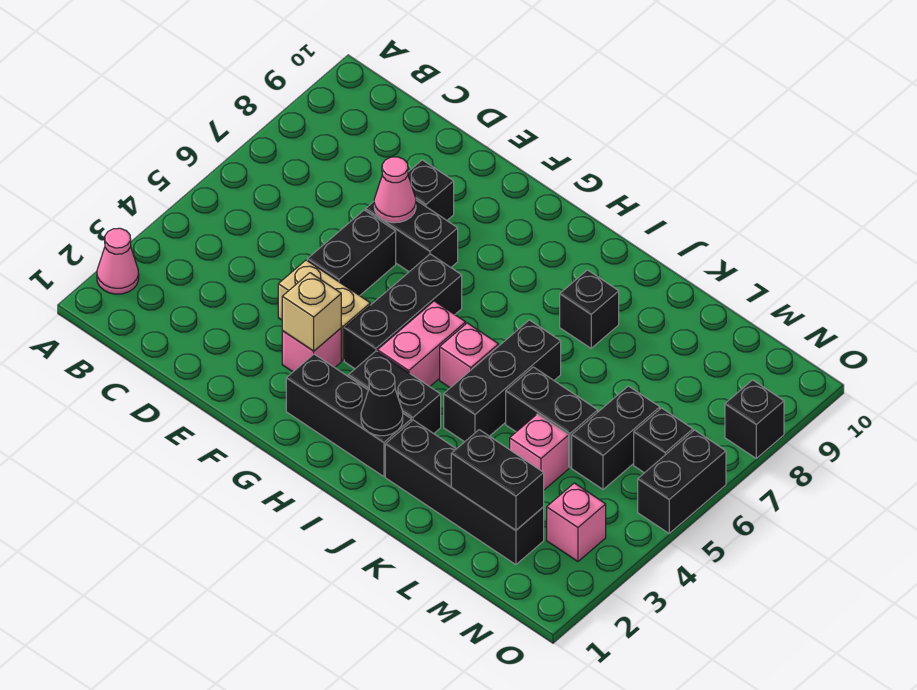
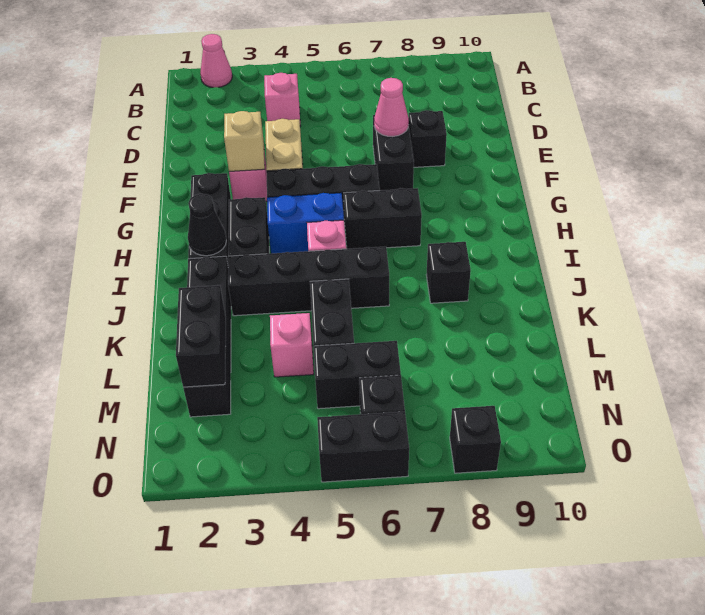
black brick E5:E6 level 1 -> black brick H6:H7 level 1
pink brick H4:H5 level 1 -> blue brick H4:H5 level 1
black brick J4:J6 level 1 -> black brick J3:J6 level 1
pink brick N3 level 1 -> pink brick C4 level 1

